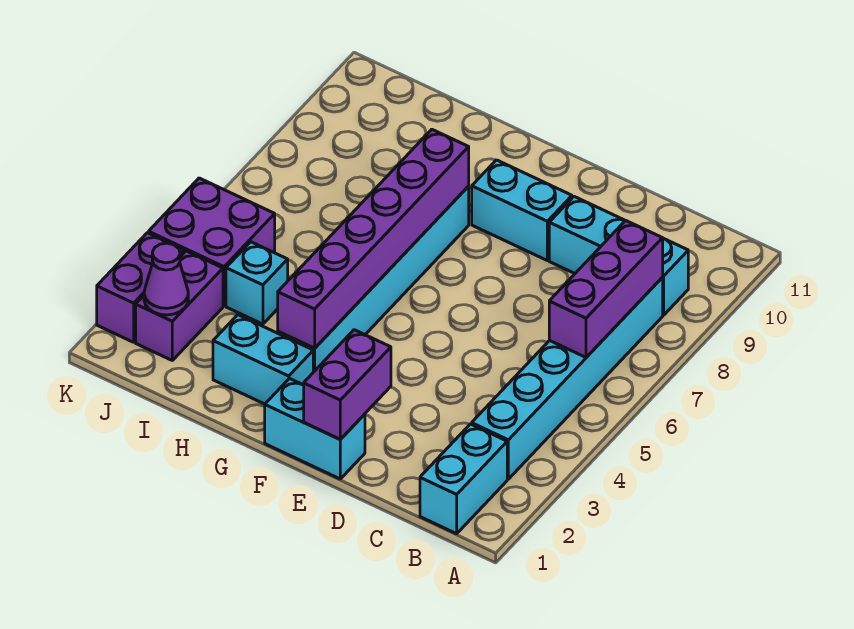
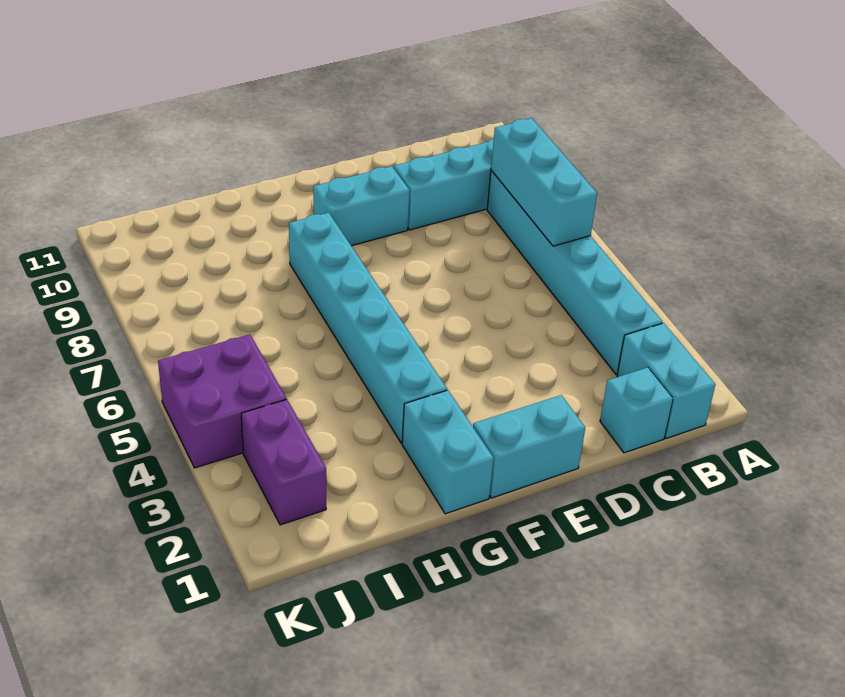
purple brick B6:B8 level 2 -> cyan brick B6:B8 level 2
purple brick E1:E2 level 2 -> none
cyan brick G2:H2 level 1 -> cyan brick G1:G2 level 1
purple brick G3:G8 level 2 -> none
cyan brick I4 level 1 -> cyan brick C1 level 1
purple cone J2 level 2 -> none
purple brick K2:K3 level 1 -> none

